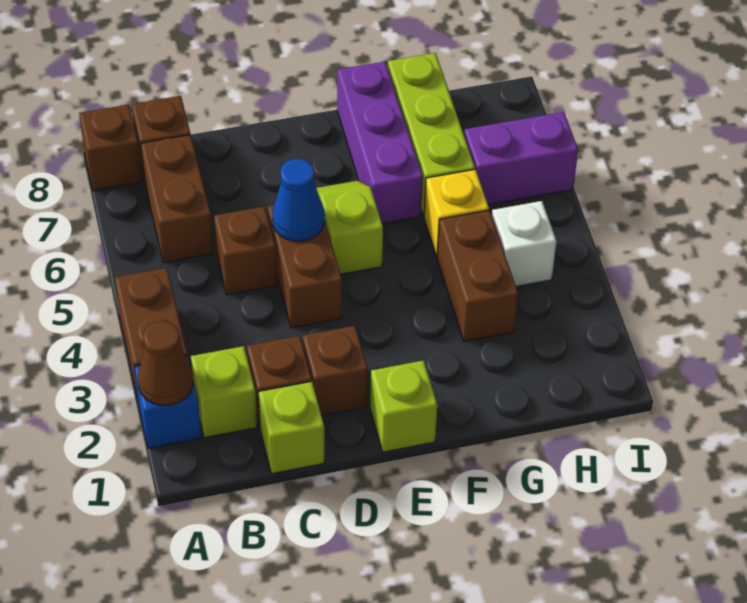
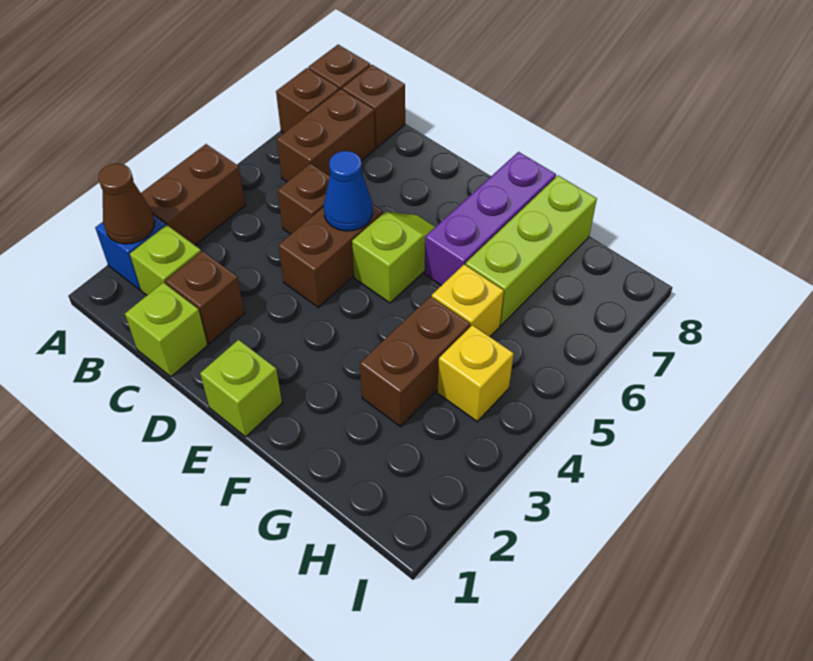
brown brick D2 level 1 -> brown brick A7 level 1
white brick H4 level 1 -> yellow brick H4 level 1
purple brick H6:I6 level 1 -> none

